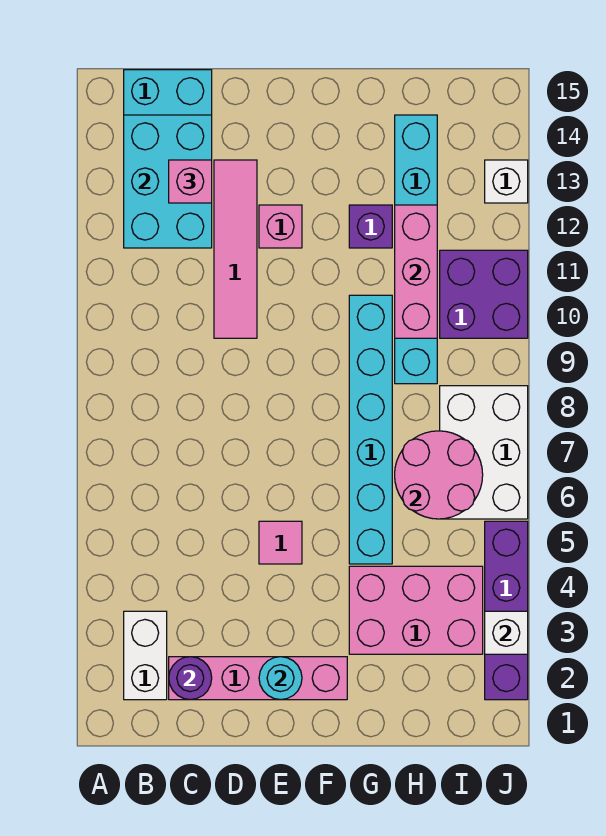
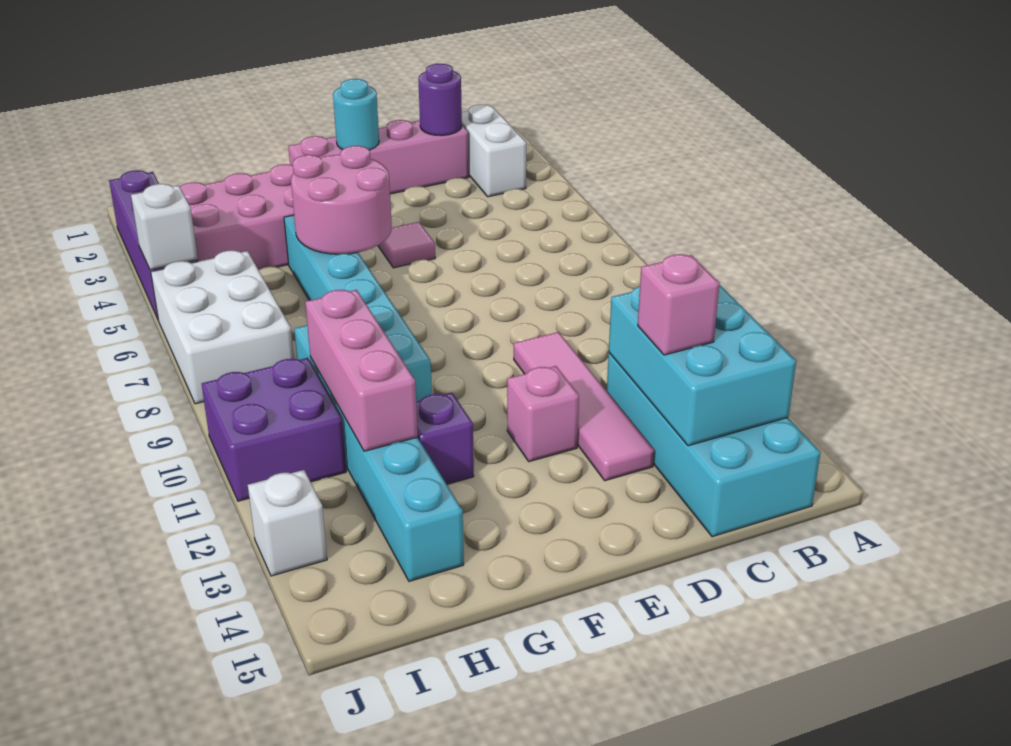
pink round brick H6:I7 level 2 -> pink round brick F5:G6 level 2
white brick J3 level 2 -> white brick J5 level 2

